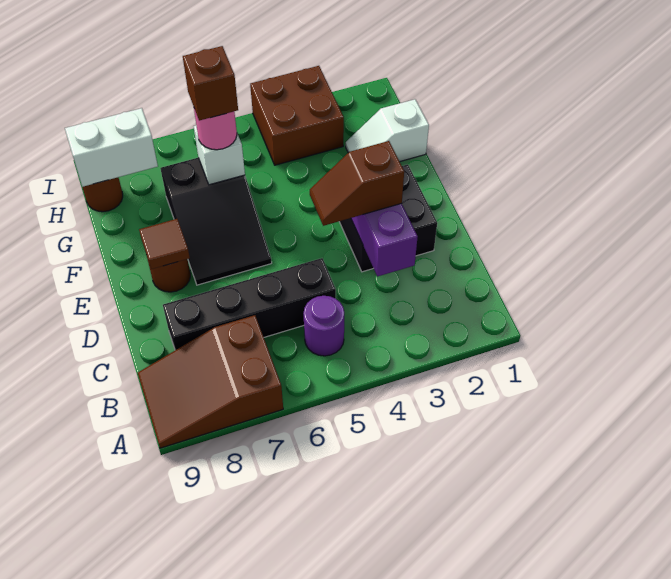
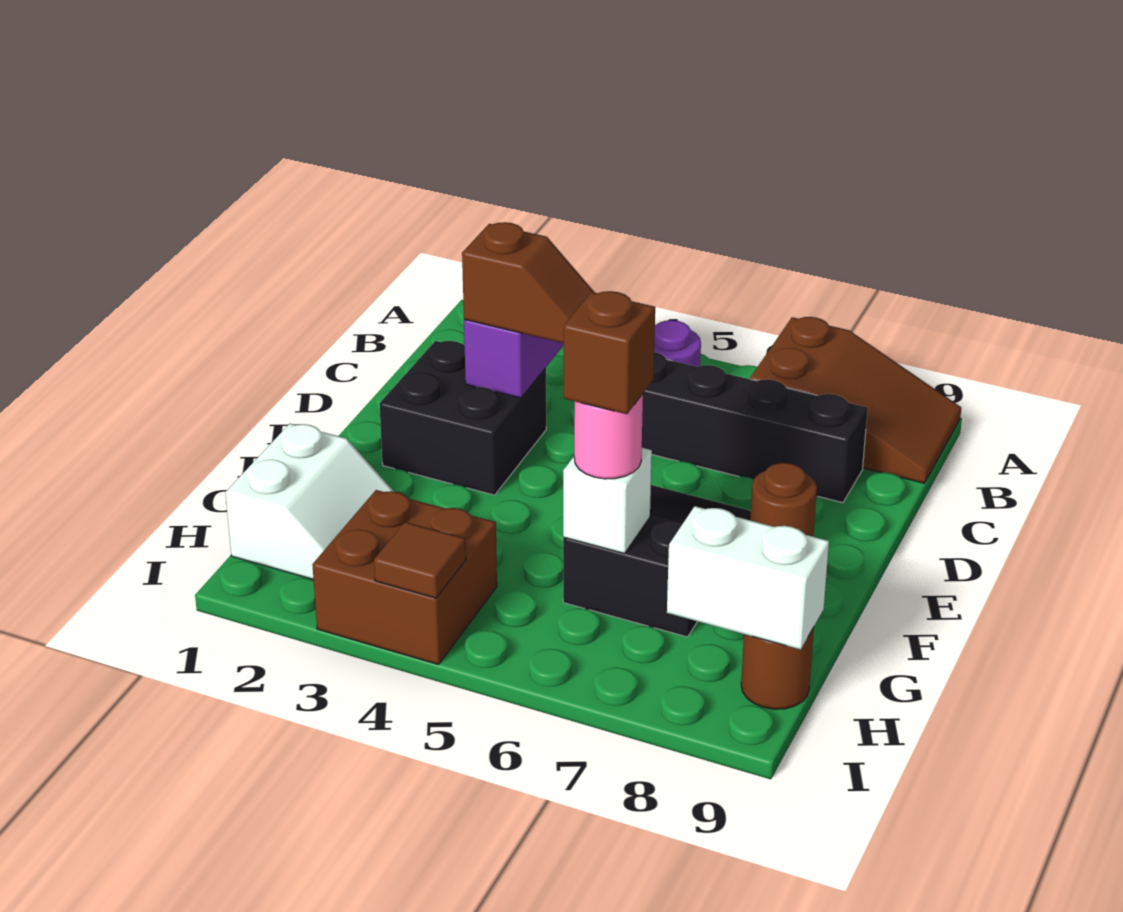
brown tile E8 level 2 -> brown tile I4 level 2
white slope G1:G2 level 1 top 1 -> white slope G1:H2 level 1 top 1

